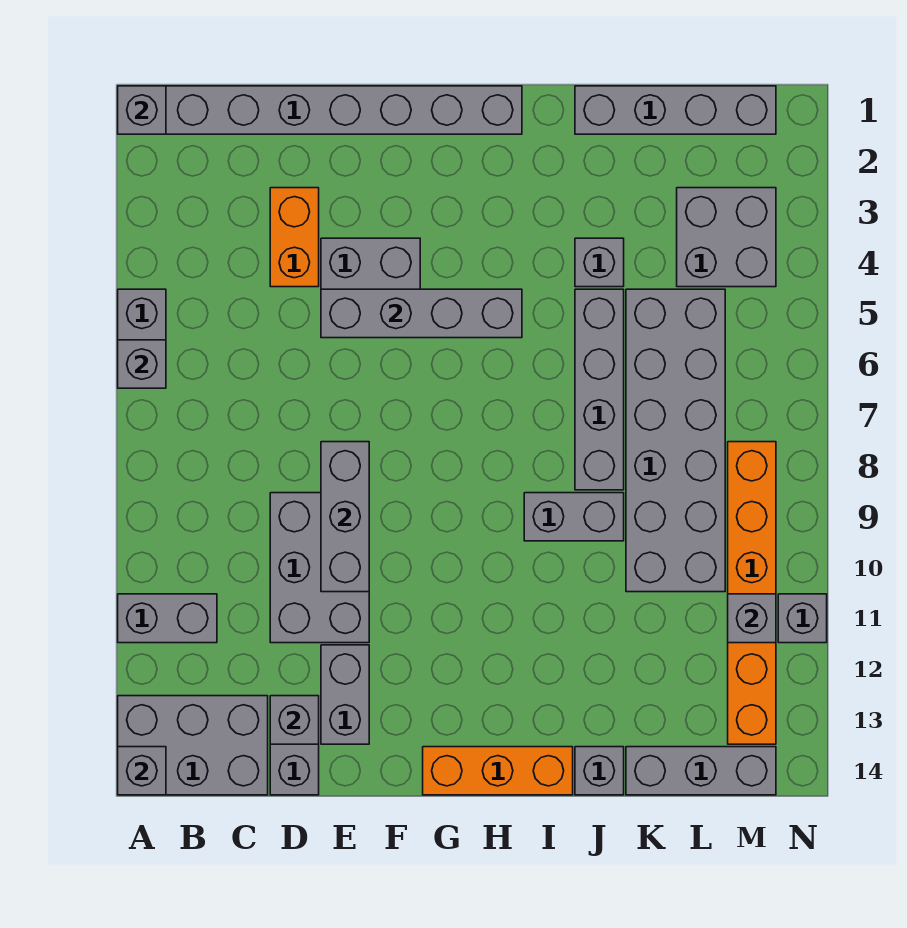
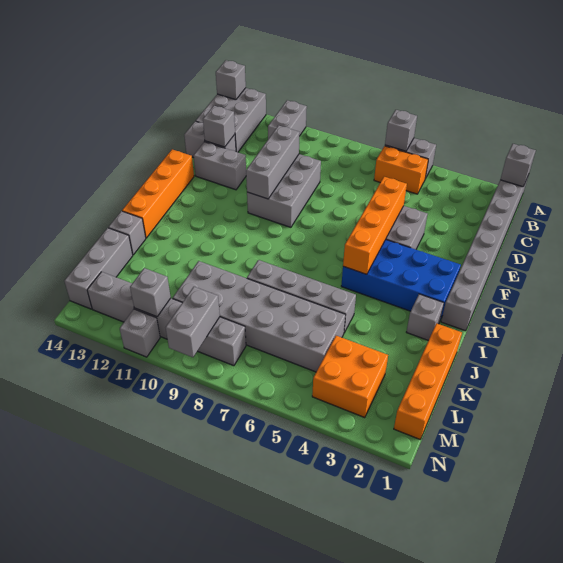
orange brick D3:D4 level 1 -> orange brick B5:B6 level 1
grey brick D9:E11 level 1 -> grey brick D9:F10 level 1
grey brick E5:H5 level 2 -> orange brick E5:H5 level 2
grey brick E8:E10 level 2 -> grey brick D10:F10 level 2
none -> blue brick G2:H5 level 1
orange brick G14:I14 level 1 -> orange brick F14:I14 level 1
grey brick I9:J9 level 1 -> grey brick M9:N9 level 2
grey brick J1:M1 level 1 -> orange brick J1:M1 level 1
grey brick J4 level 1 -> grey brick I2 level 1
grey brick L3:M4 level 1 -> orange brick L3:M4 level 1
orange brick M8:M13 level 1 -> grey brick M8:M13 level 1

